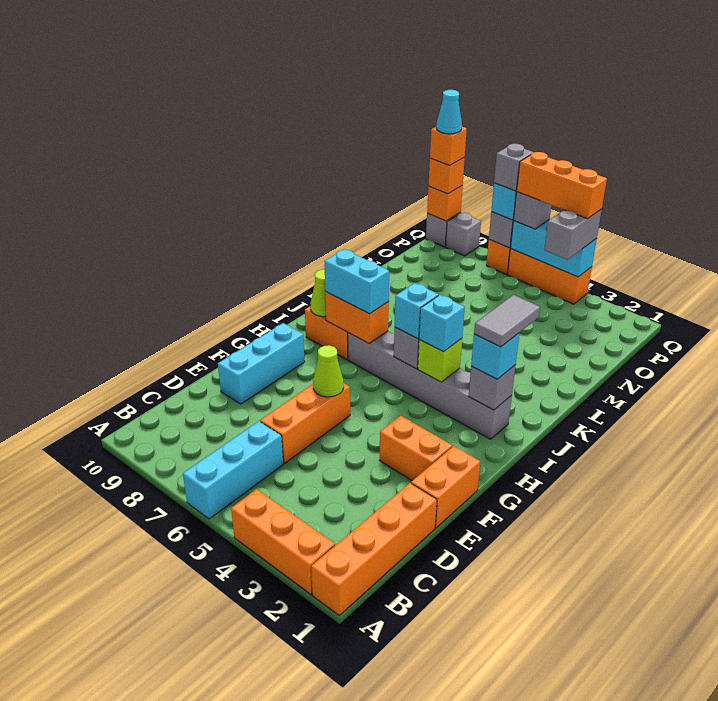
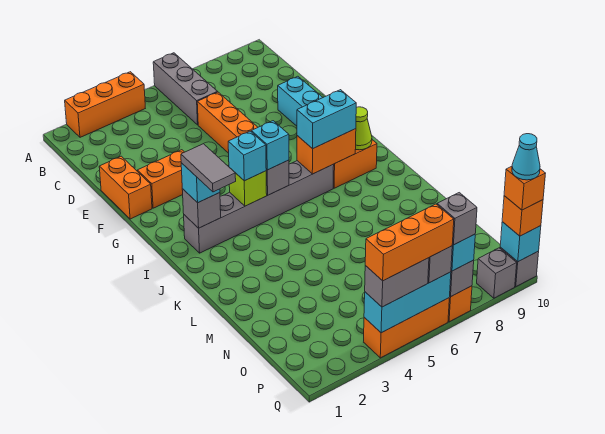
orange brick A1:D1 level 1 -> none
cyan brick A6:C6 level 1 -> grey brick A6:C6 level 1
lime cone F6 level 2 -> none
grey brick P4:Q4 level 3 -> grey brick Q4:Q5 level 3
orange brick Q10 level 2 -> cyan brick Q10 level 2

